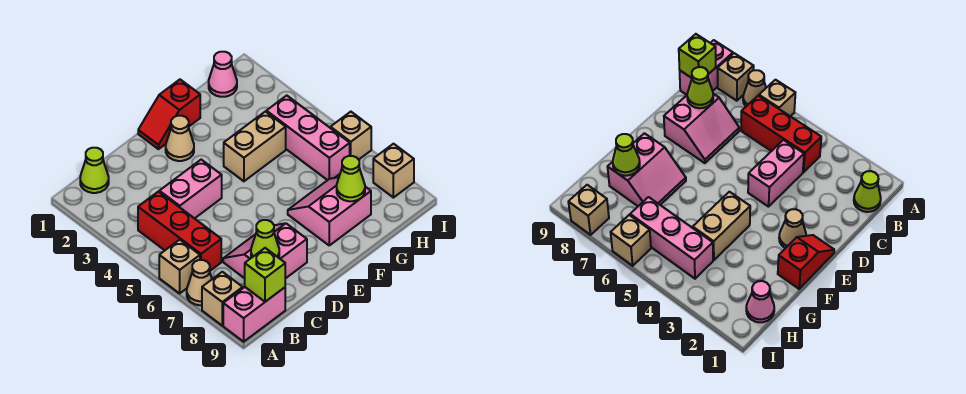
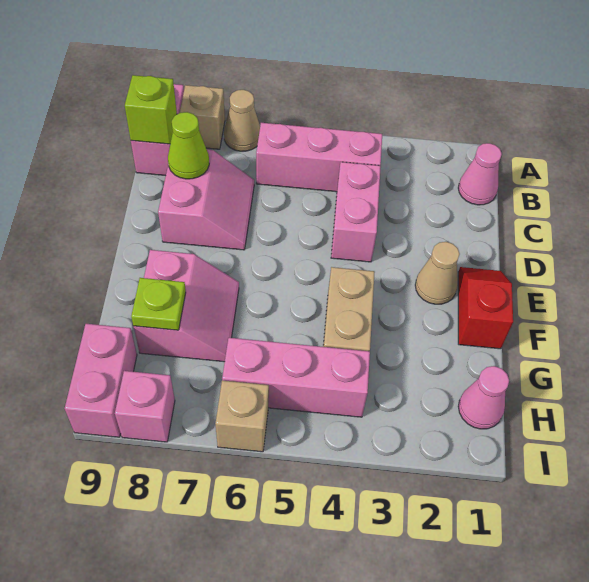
tan brick A6 level 1 -> none
lime cone B1 level 1 -> pink cone B1 level 1
red brick B4:B6 level 1 -> pink brick B4:B6 level 1
lime cone G8 level 2 -> lime plate G8 level 2
none -> pink brick H9:I9 level 1
tan brick I8 level 1 -> pink brick I8 level 1

